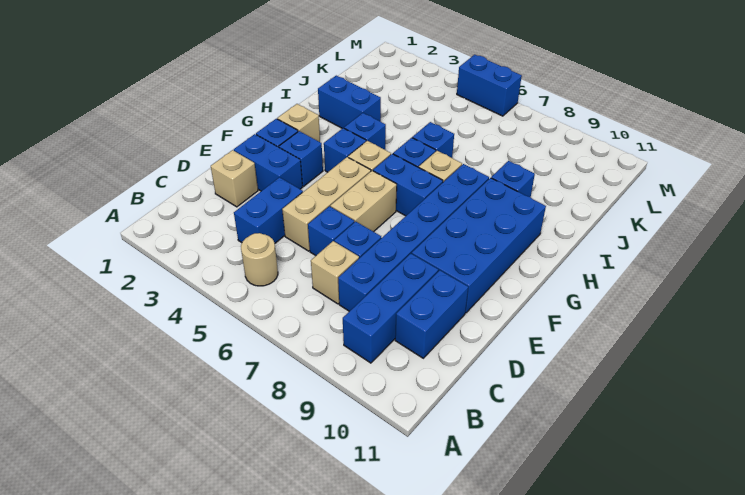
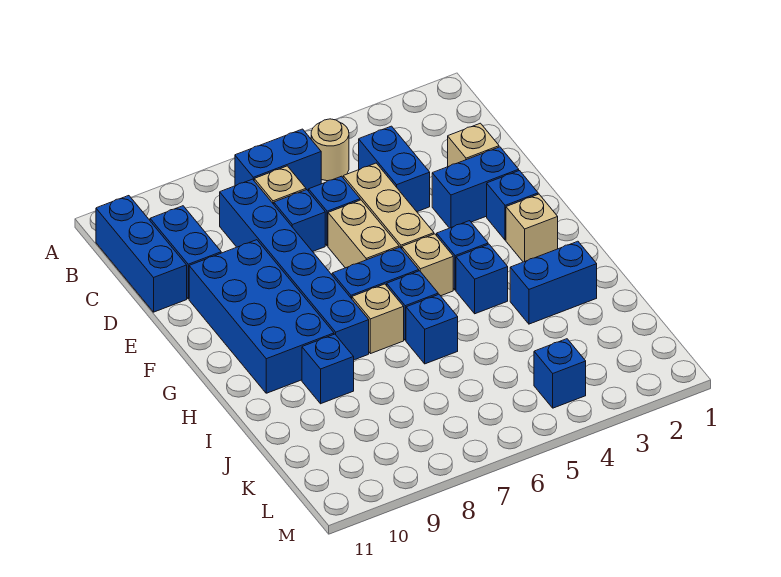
blue brick B9:D9 level 1 -> blue brick B11:D11 level 1
blue brick F3 level 1 -> blue brick L4 level 1
blue brick M5:M6 level 1 -> blue brick B6:B7 level 1

